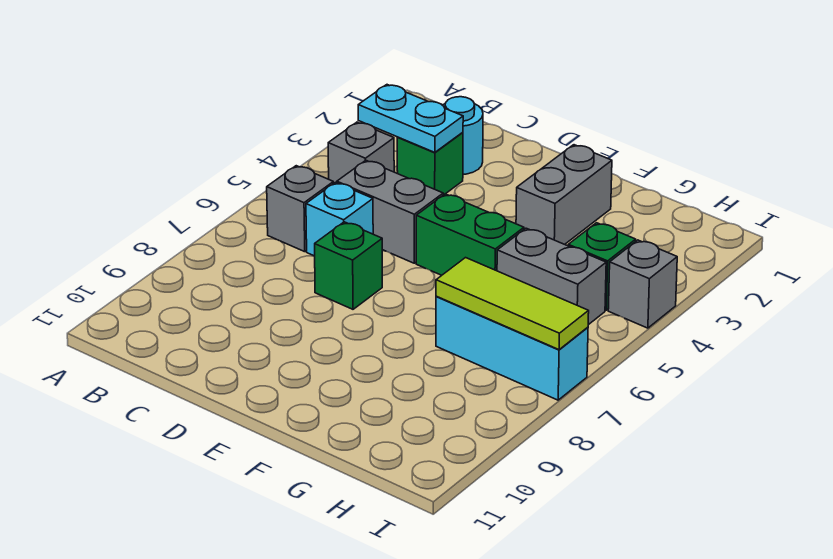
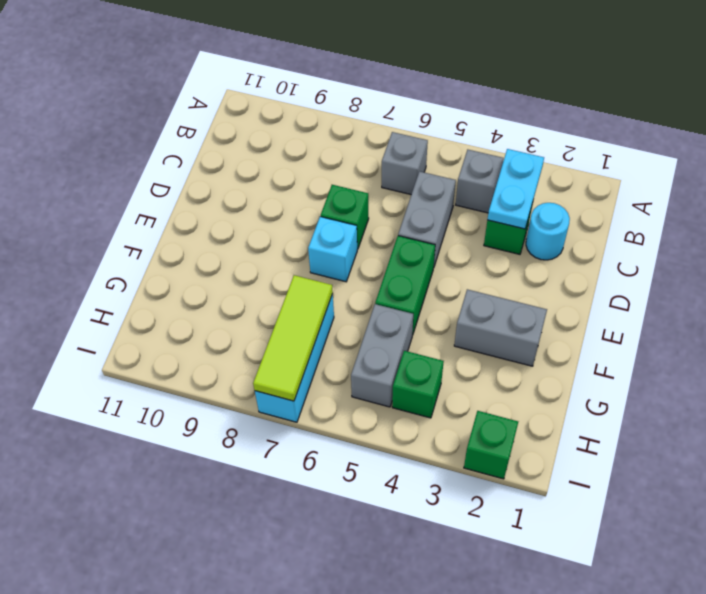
cyan brick C6 level 1 -> cyan brick E7 level 1
none -> green brick I2 level 1
grey brick I4 level 1 -> none

